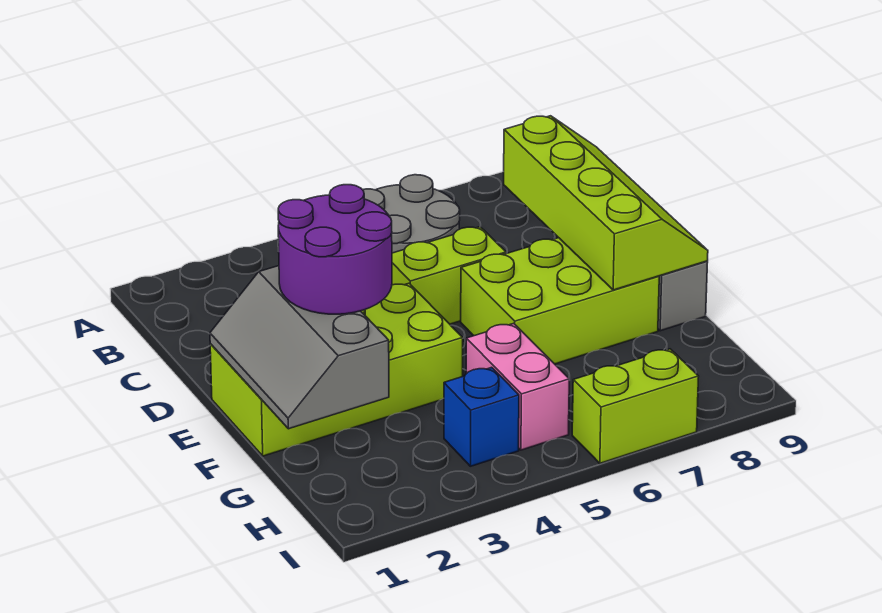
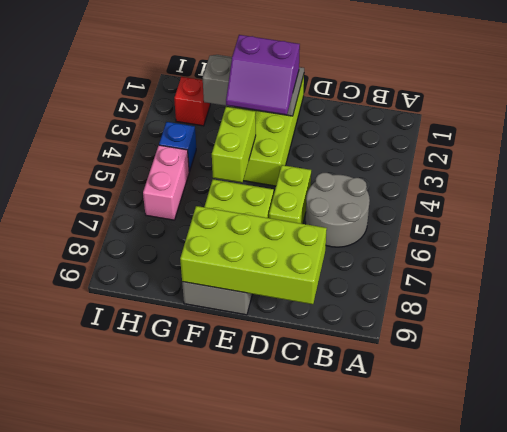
lime slope C8:F9 level 2 top 8 -> lime brick C8:F9 level 2
purple round brick E2:F3 level 3 -> purple slope E2:F3 level 3 top 2
pink brick G5:H5 level 1 -> pink brick H5:H6 level 1
none -> red brick H2 level 1
lime brick I6:I7 level 1 -> lime brick F4:F5 level 2

